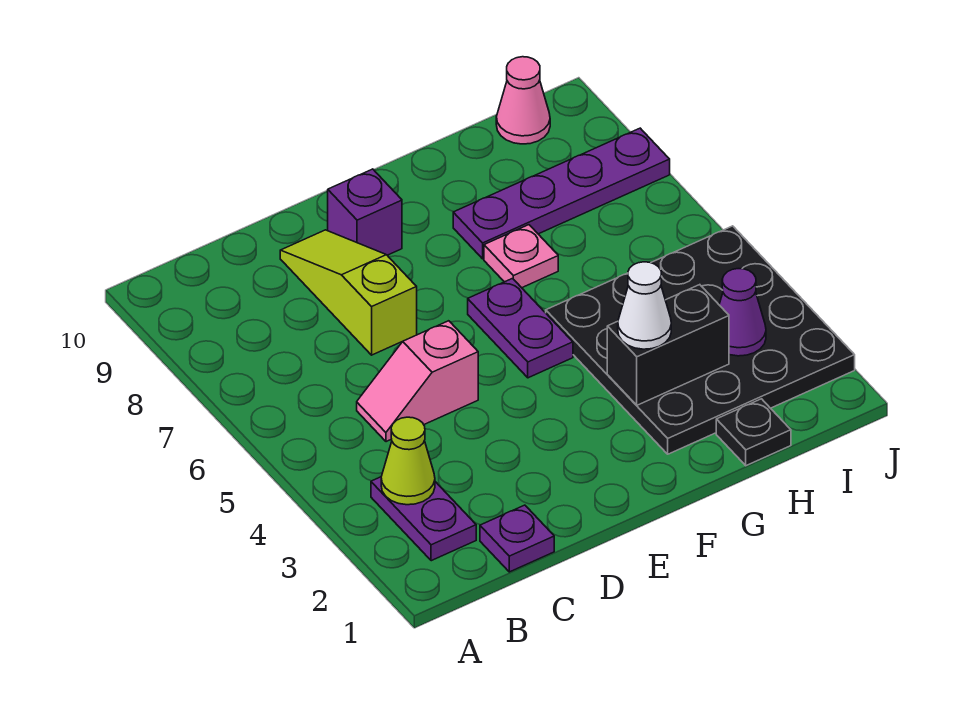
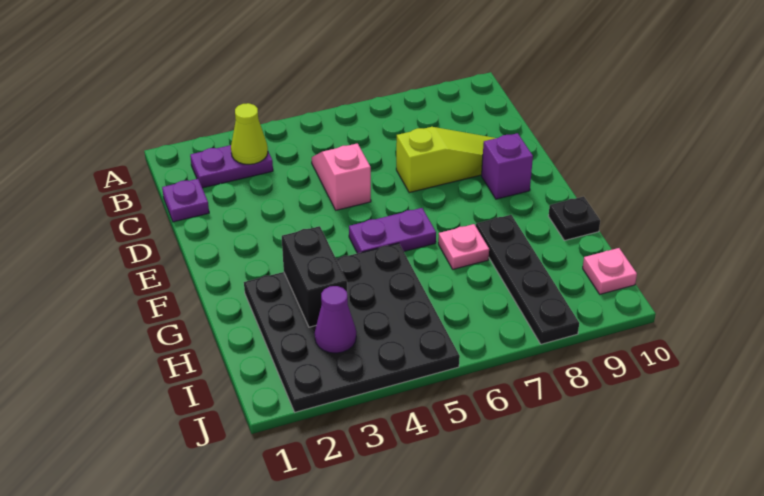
white cone G3 level 3 -> none
purple plate G8:J8 level 1 -> black plate G8:J8 level 1
black plate H1 level 1 -> black plate G10 level 1
pink cone I10 level 1 -> pink plate I10 level 1

